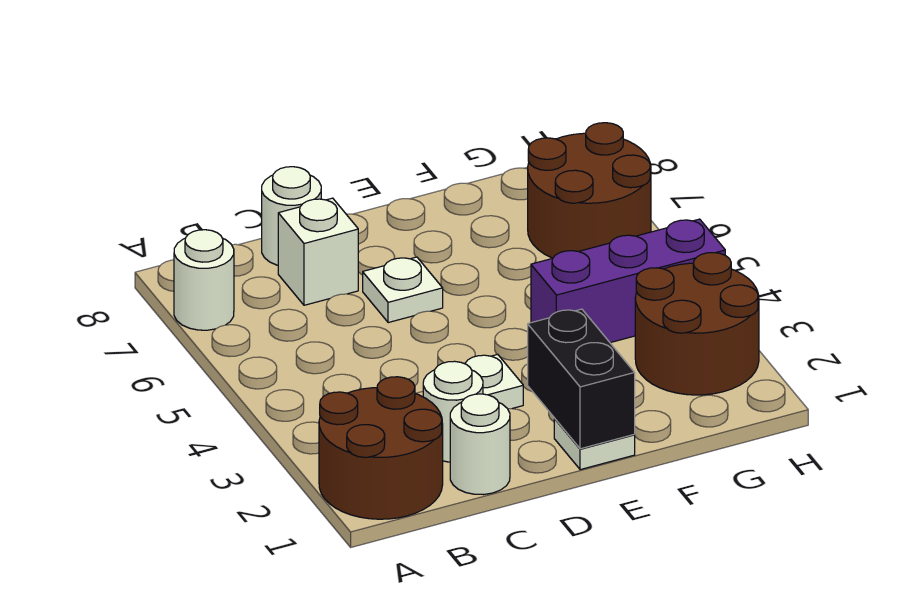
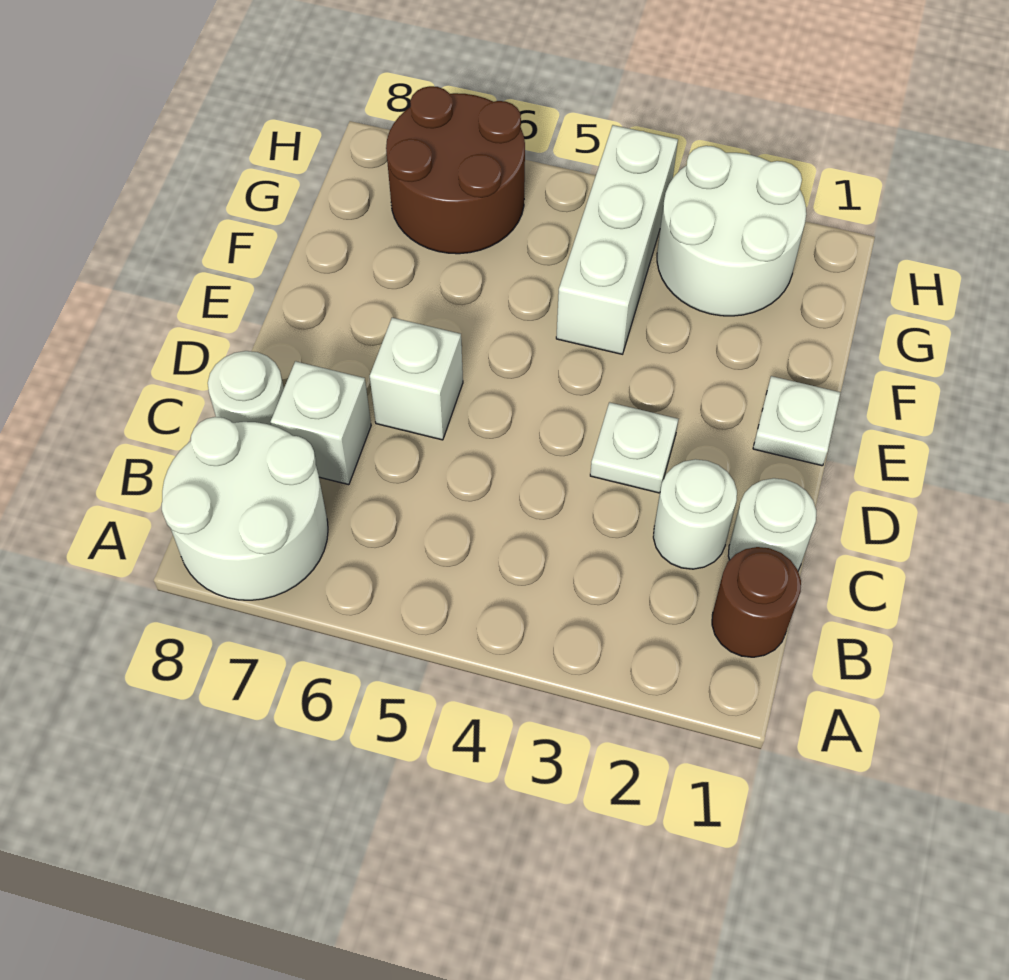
brown round brick A1:B2 level 1 -> brown round brick B1 level 1
white round brick A7 level 1 -> white round brick A7:B8 level 1
white plate D6 level 1 -> white brick D6 level 1
black brick E1:E2 level 2 -> none
purple brick F4:H4 level 1 -> white brick F4:H4 level 1
brown round brick G2:H3 level 1 -> white round brick G2:H3 level 1

